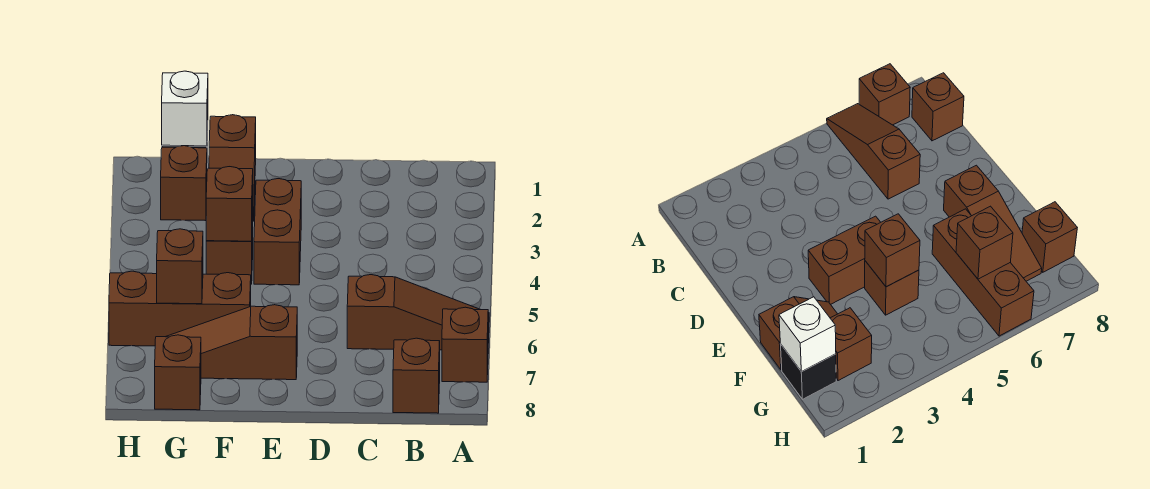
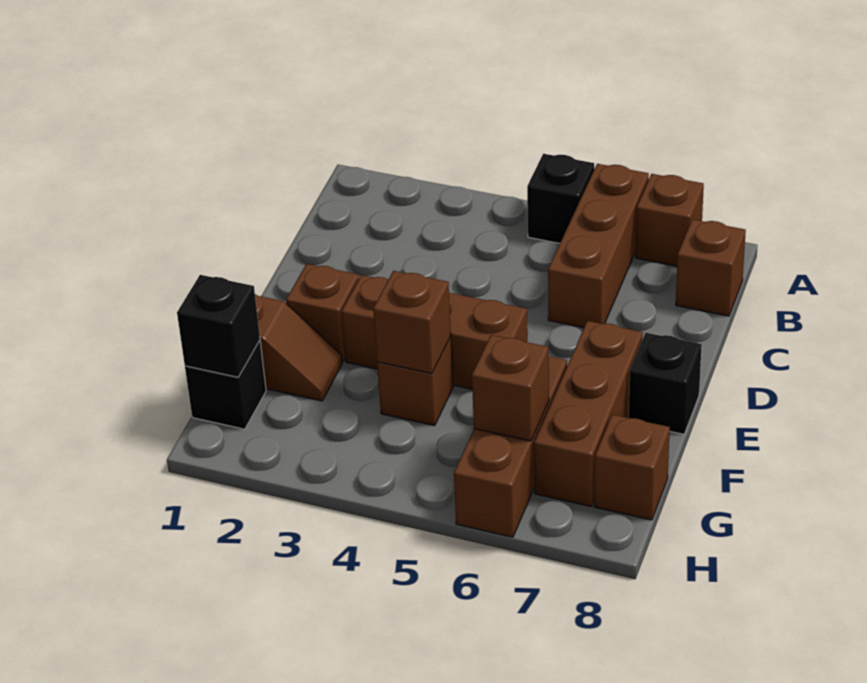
none -> black brick A5 level 1
brown slope A6:C6 level 1 top C -> brown brick A6:C6 level 1
brown brick E3:E4 level 1 -> brown brick E3:E5 level 1
brown slope E7:G7 level 1 top E -> brown brick E7:G7 level 1
none -> black brick E8 level 1
white brick G1 level 2 -> black brick G1 level 2
brown brick G2 level 1 -> brown brick E2 level 1

